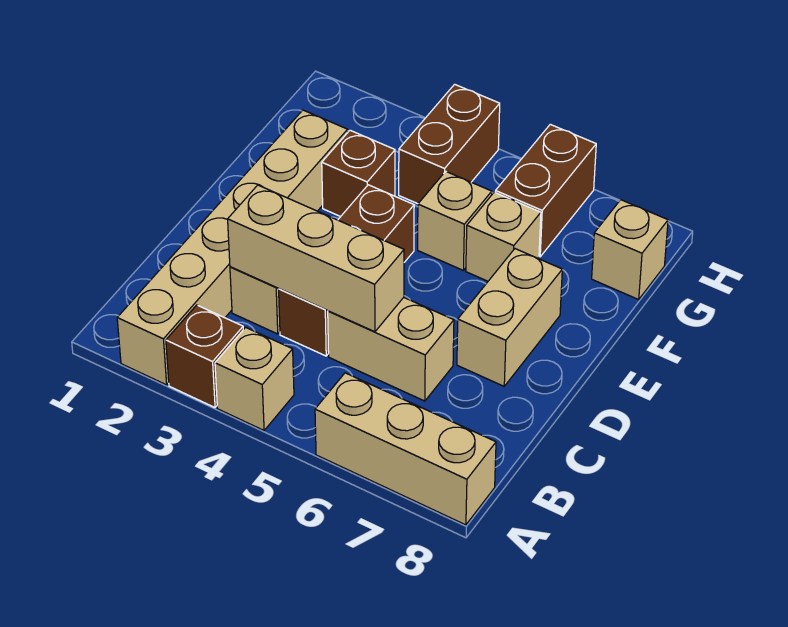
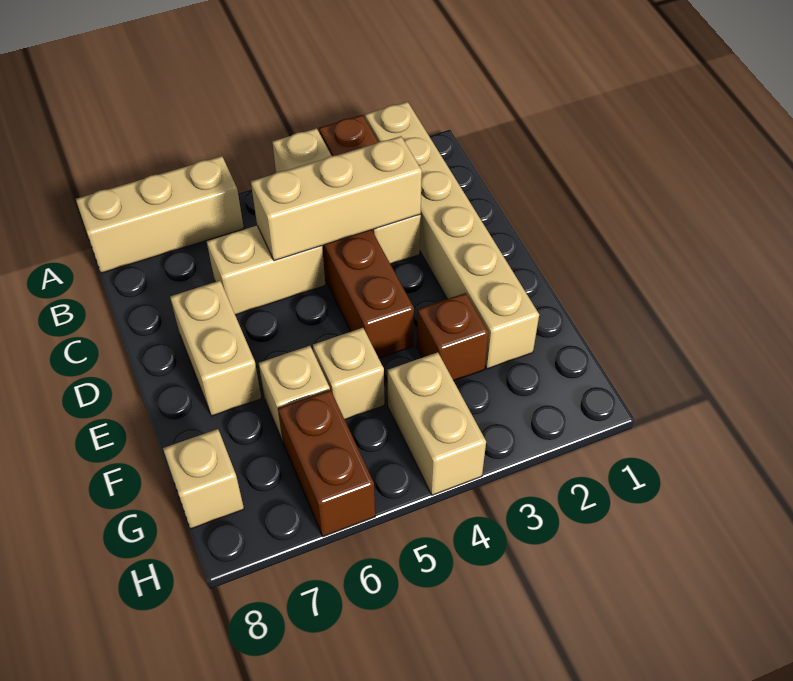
brown brick G4:H4 level 1 -> tan brick G4:H4 level 1

